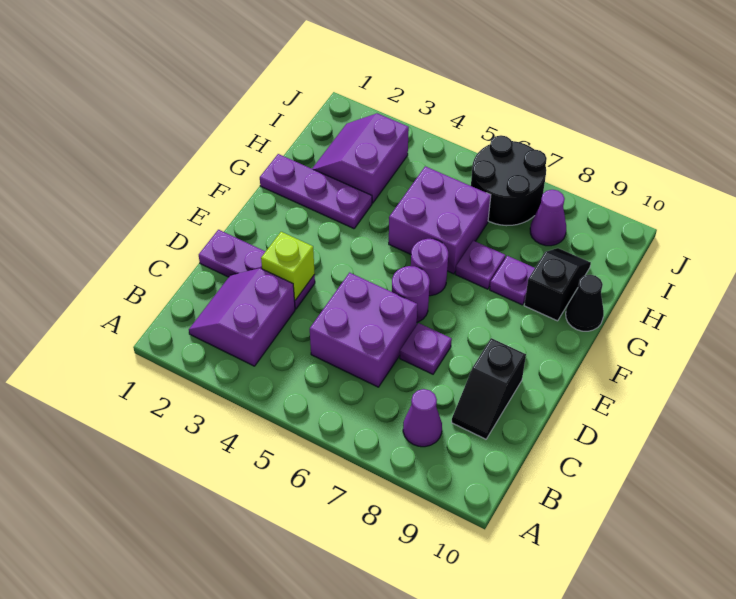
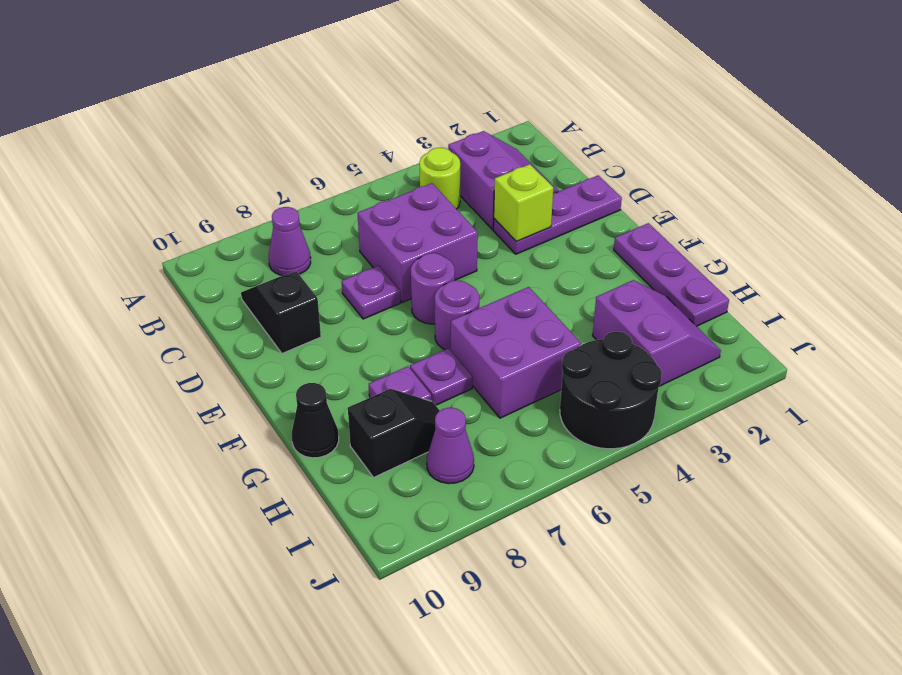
none -> lime round brick B4 level 1
purple plate G1:G3 level 1 -> purple plate F1:H1 level 1
black slope G9:H9 level 1 top G -> black slope H8:H9 level 1 top 9
black round brick I6:J7 level 1 -> black round brick I4:J5 level 1

